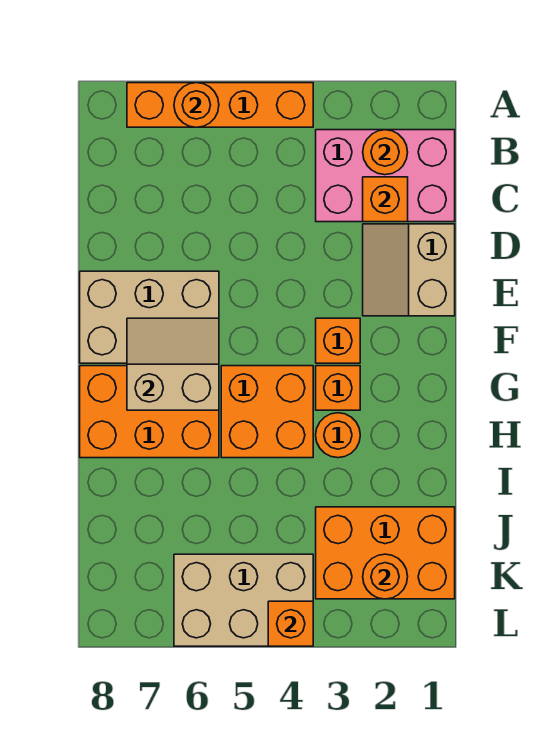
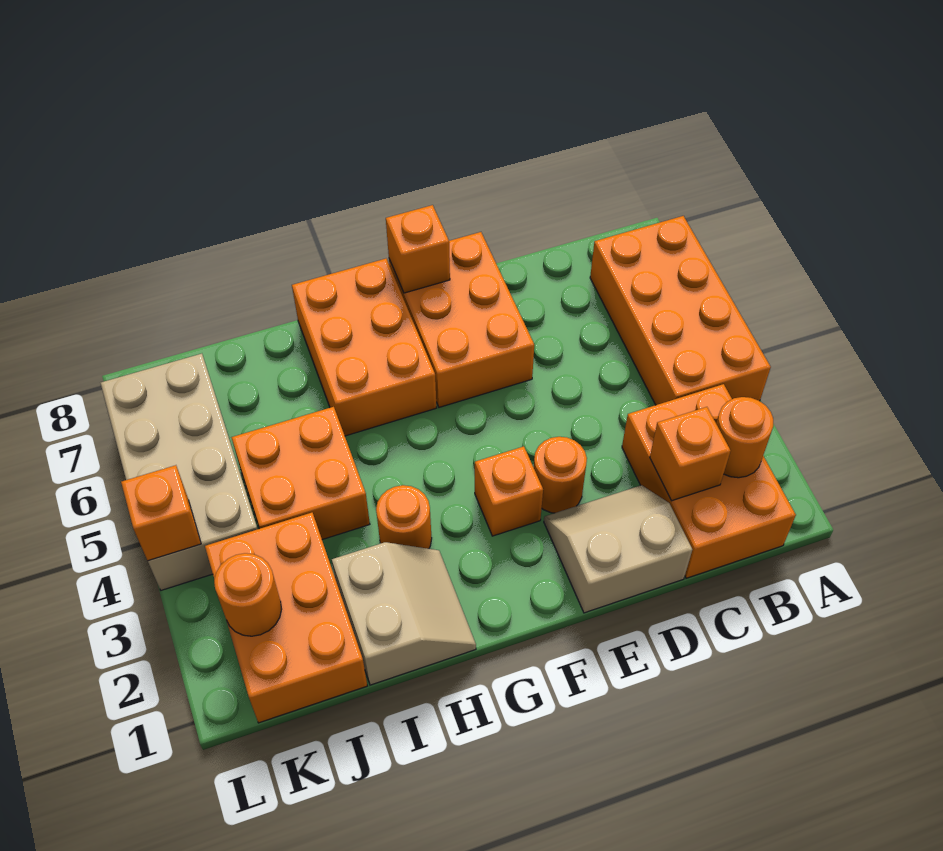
orange brick A4:A7 level 1 -> orange brick A4:B7 level 1
orange round brick A6 level 2 -> orange round brick E3 level 1
pink brick B1:C3 level 1 -> orange brick B1:C3 level 1
tan brick E6:F8 level 1 -> orange brick E6:F8 level 1
tan slope F6:G7 level 2 top G -> tan slope H1:I2 level 1 top I
orange brick G3 level 1 -> orange brick F8 level 2
orange brick G4:H5 level 1 -> orange brick I4:J5 level 1
tan brick K4:L6 level 1 -> tan brick K4:L7 level 1

